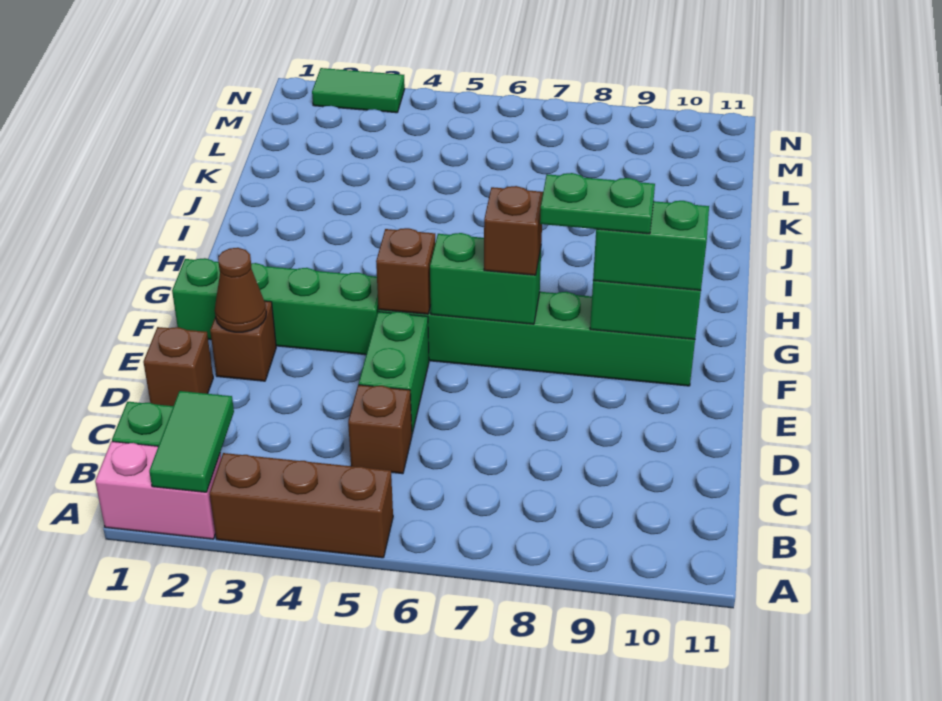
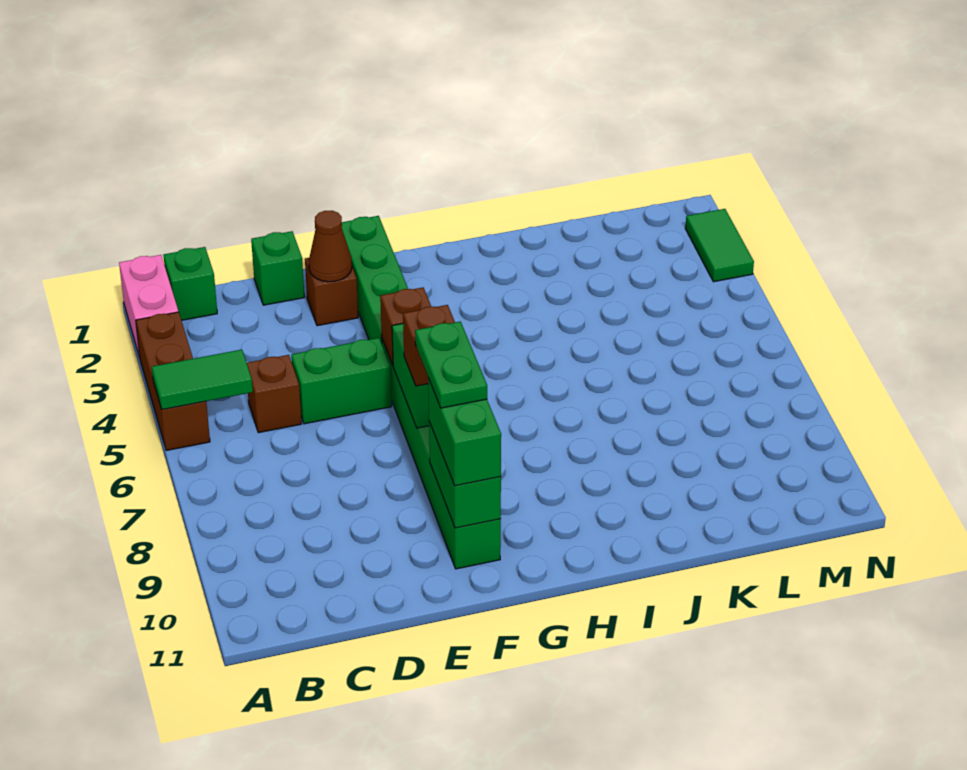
green tile A2:B2 level 2 -> green tile A5:B5 level 2
brown brick D1 level 1 -> green brick D1 level 1

